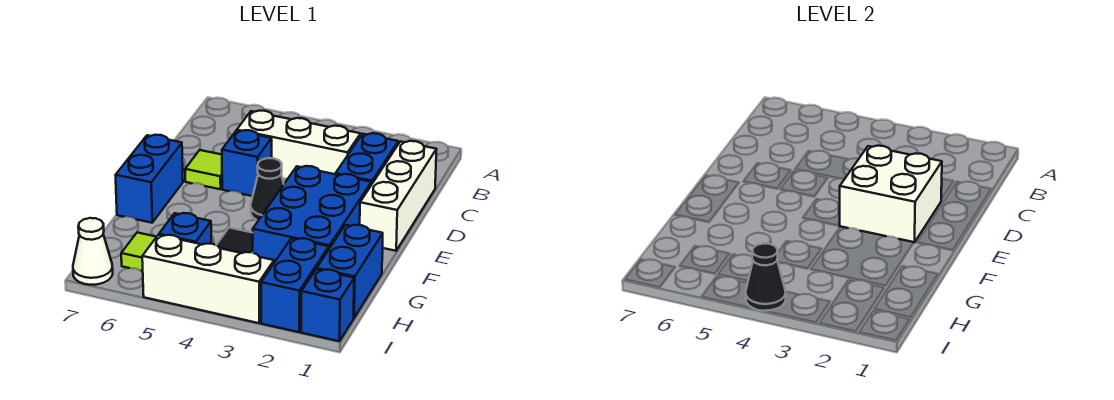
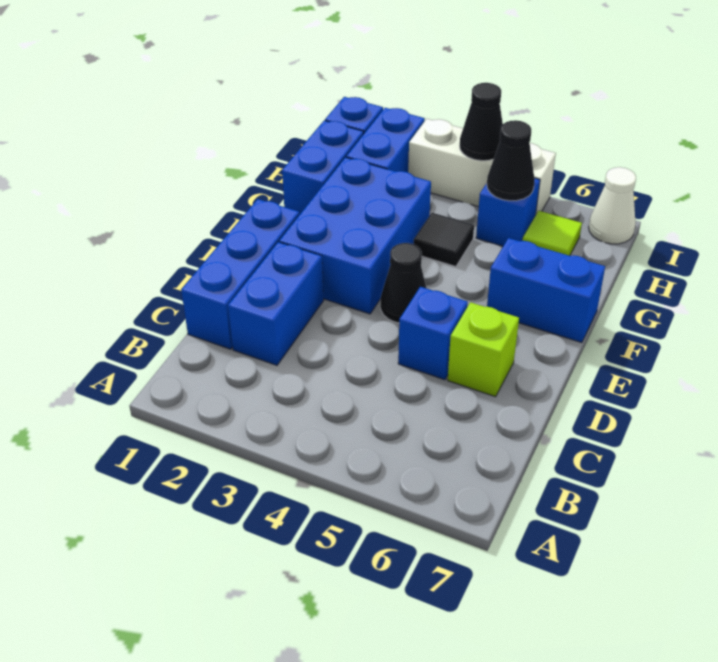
white brick C1:E1 level 1 -> blue brick C1:E1 level 1
white brick C3:C5 level 1 -> none
white brick D2:E3 level 2 -> none
lime tile D6 level 1 -> lime brick D6 level 1
blue brick E7:F7 level 1 -> blue brick F6:F7 level 1
none -> black cone H5 level 2

